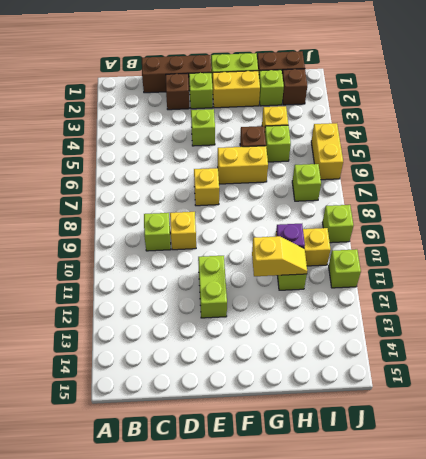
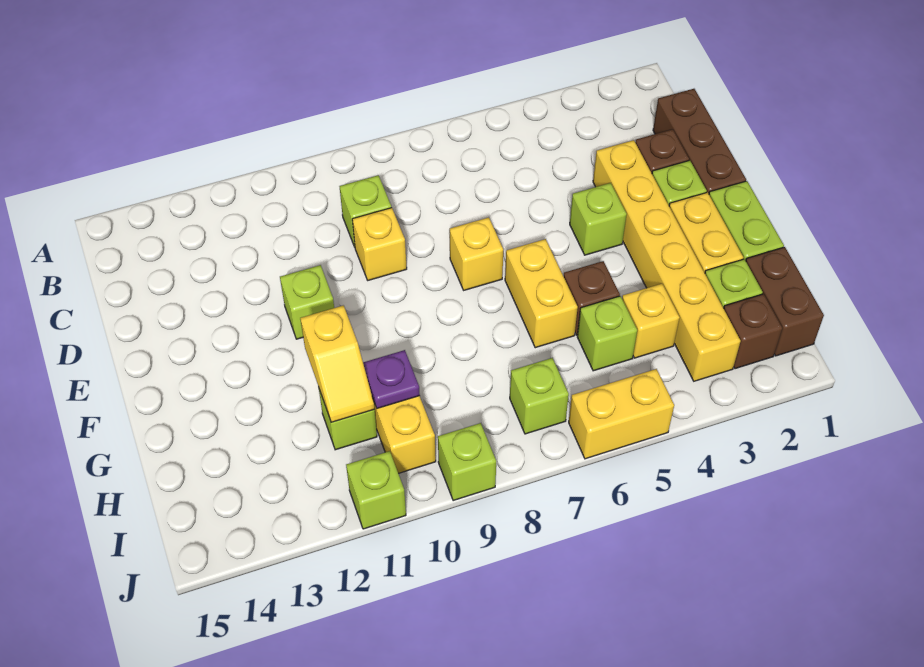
none -> yellow brick D3:I3 level 1
lime brick E11:E12 level 1 -> lime brick E11 level 1

